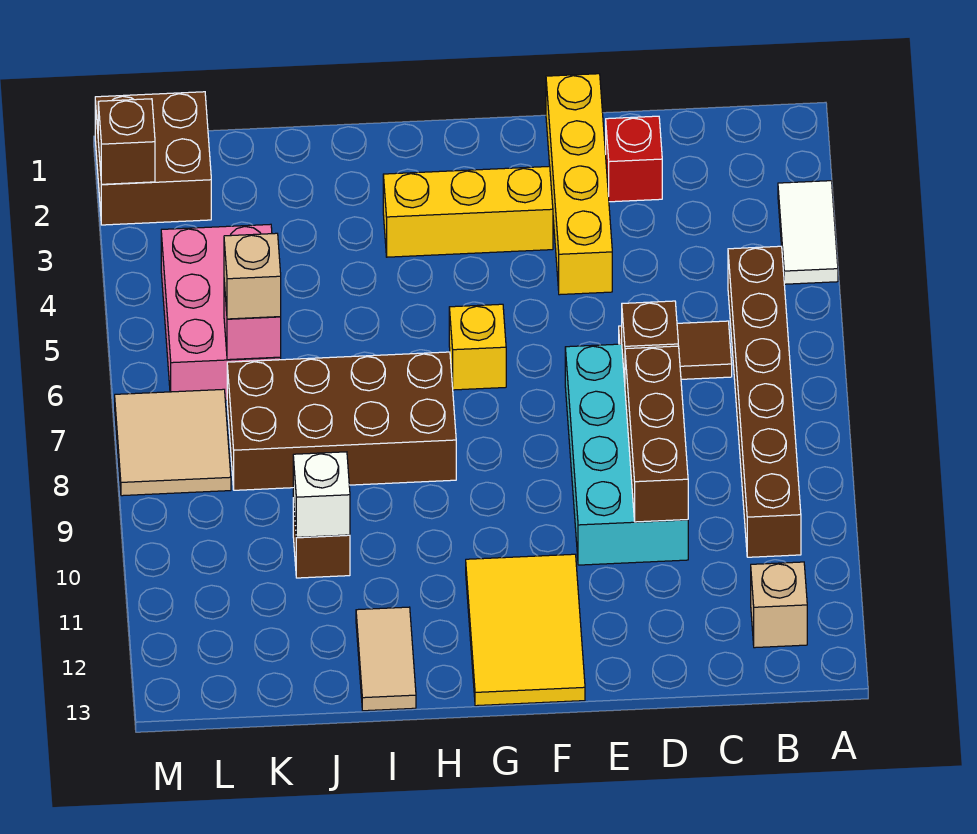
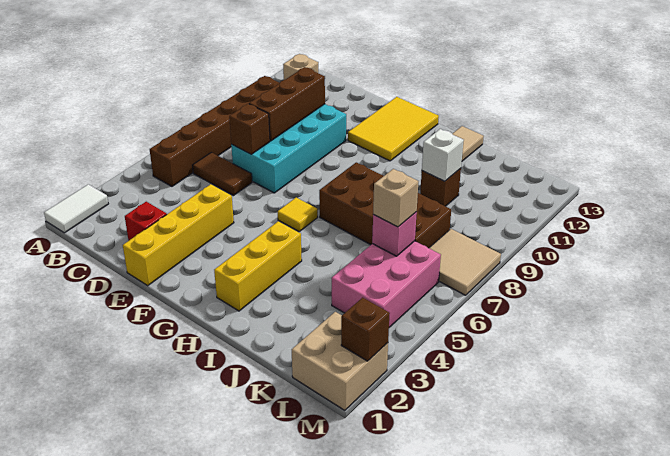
white tile A3:A4 level 1 -> white tile A1:A2 level 1
yellow brick F3:H3 level 1 -> yellow brick H2:H4 level 1
yellow brick G6 level 1 -> yellow tile G6 level 1
brown brick L1:M2 level 1 -> tan brick L1:M2 level 1

